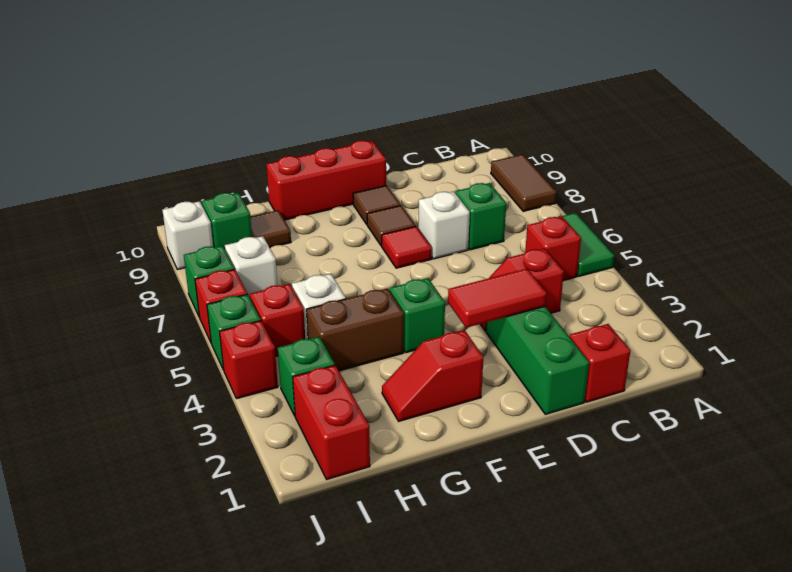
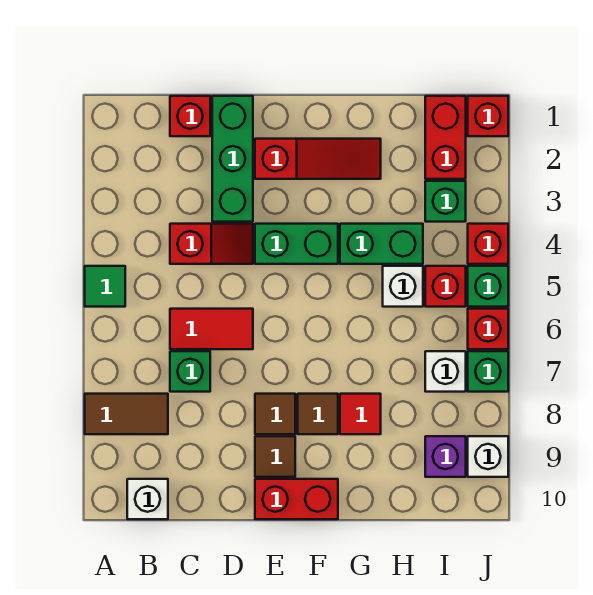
green tile A5:A6 level 1 -> green tile A5 level 1
brown tile A8:A9 level 1 -> brown tile A8:B8 level 1
red brick B5 level 1 -> red brick J1 level 1
red tile D3:E3 level 2 -> red tile C6:D6 level 1
white brick D7 level 1 -> white brick B10 level 1
red tile E7 level 1 -> red tile G8 level 1
red brick E10:G10 level 1 -> red brick E10:F10 level 1
red slope F2:G2 level 1 top F -> red slope E2:G2 level 1 top E
green brick F4 level 1 -> green brick E4:F4 level 1
brown brick G4:H4 level 1 -> green brick G4:H4 level 1
brown tile H9 level 1 -> brown tile F8 level 1
green brick I9 level 1 -> purple brick I9 level 1

